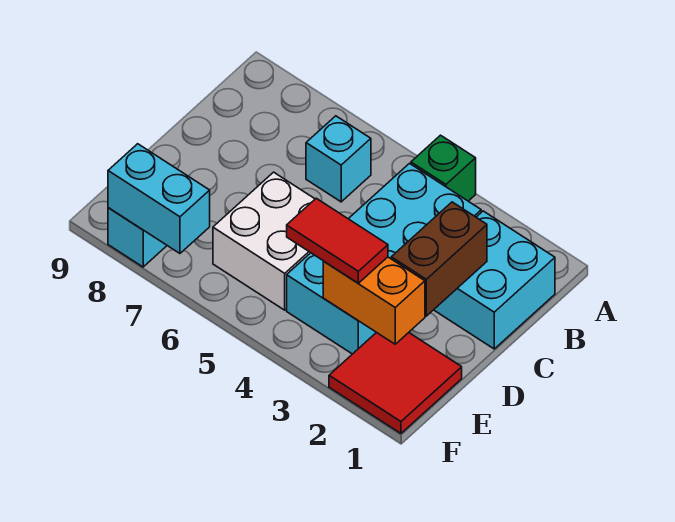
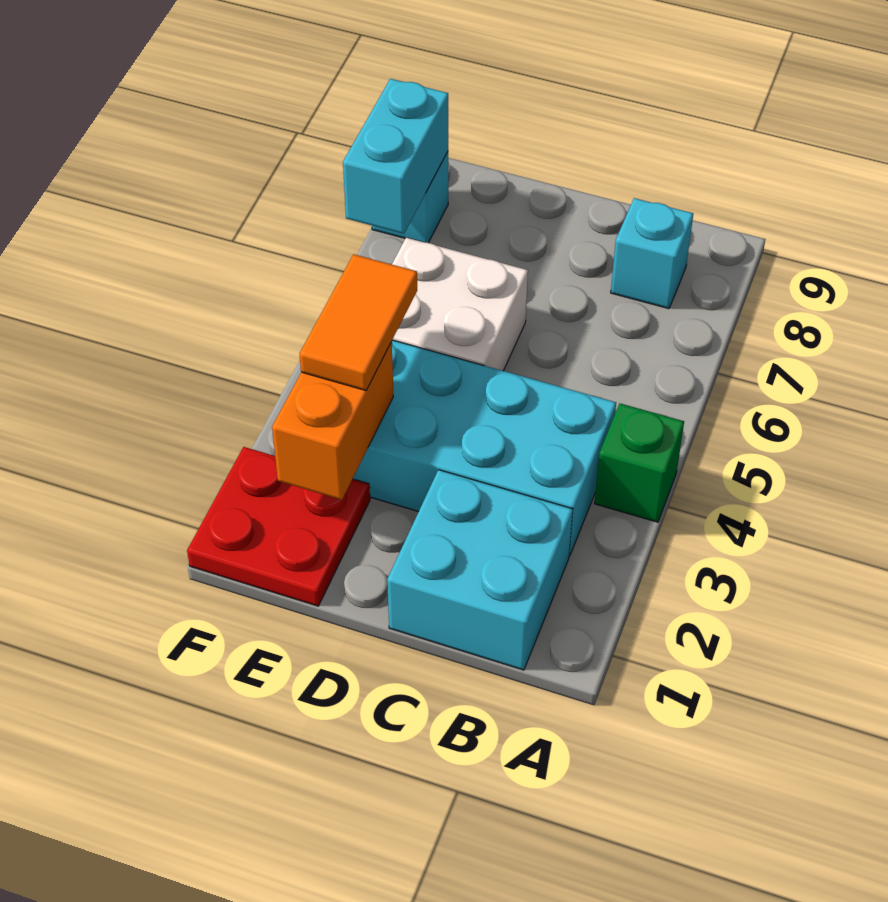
cyan brick B6 level 1 -> cyan brick B8 level 1
brown brick C2:D2 level 2 -> none
red tile E1:F2 level 1 -> red plate E1:F2 level 1
red tile E3:E4 level 3 -> orange tile E3:E4 level 3

